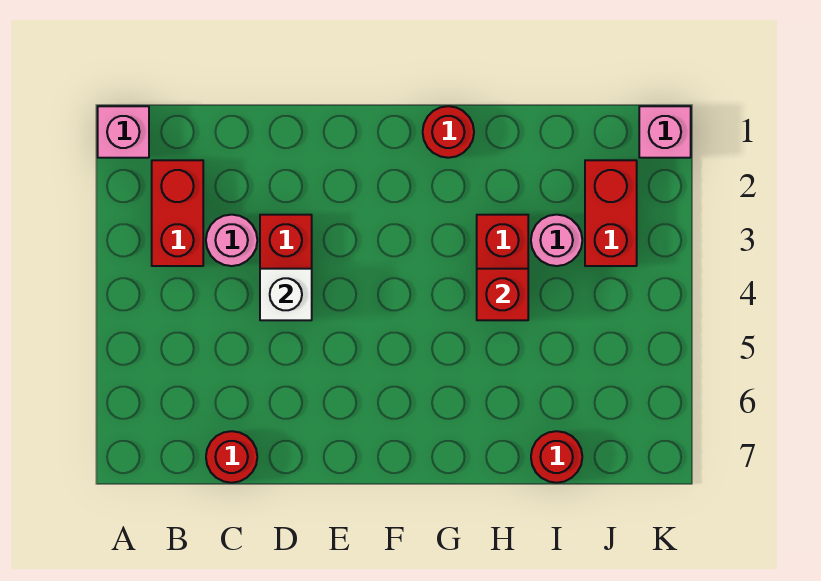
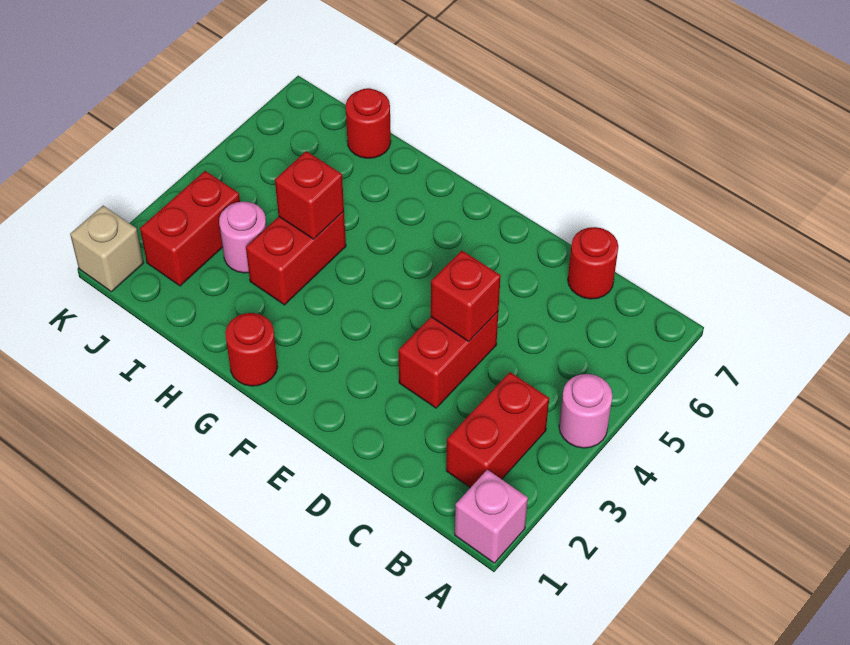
pink round brick C3 level 1 -> pink round brick A4 level 1
white brick D4 level 2 -> red brick D4 level 2
pink brick K1 level 1 -> tan brick K1 level 1

